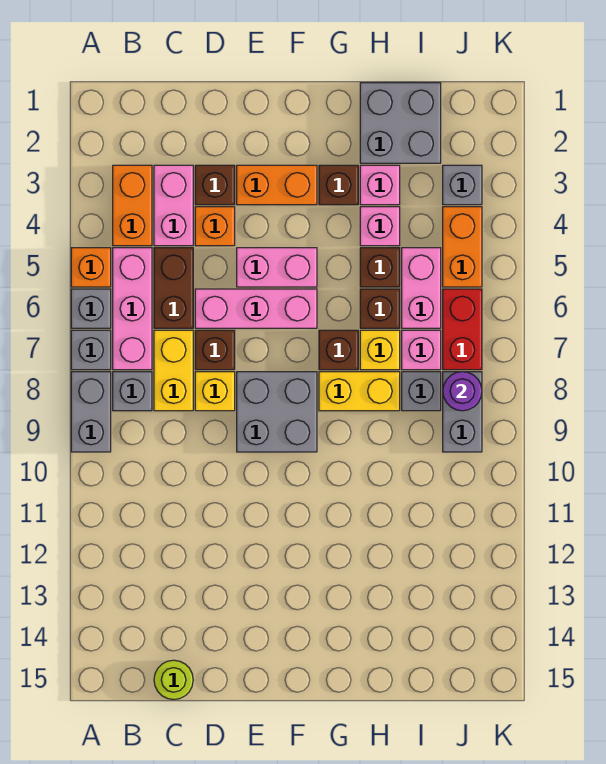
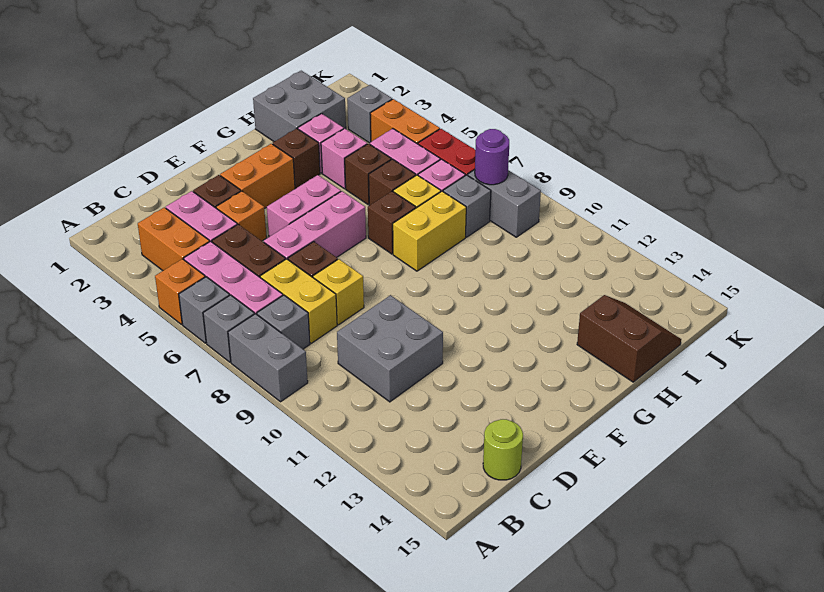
grey brick E8:F9 level 1 -> grey brick C10:D11 level 1
none -> brown slope H14:I15 level 1 top H

